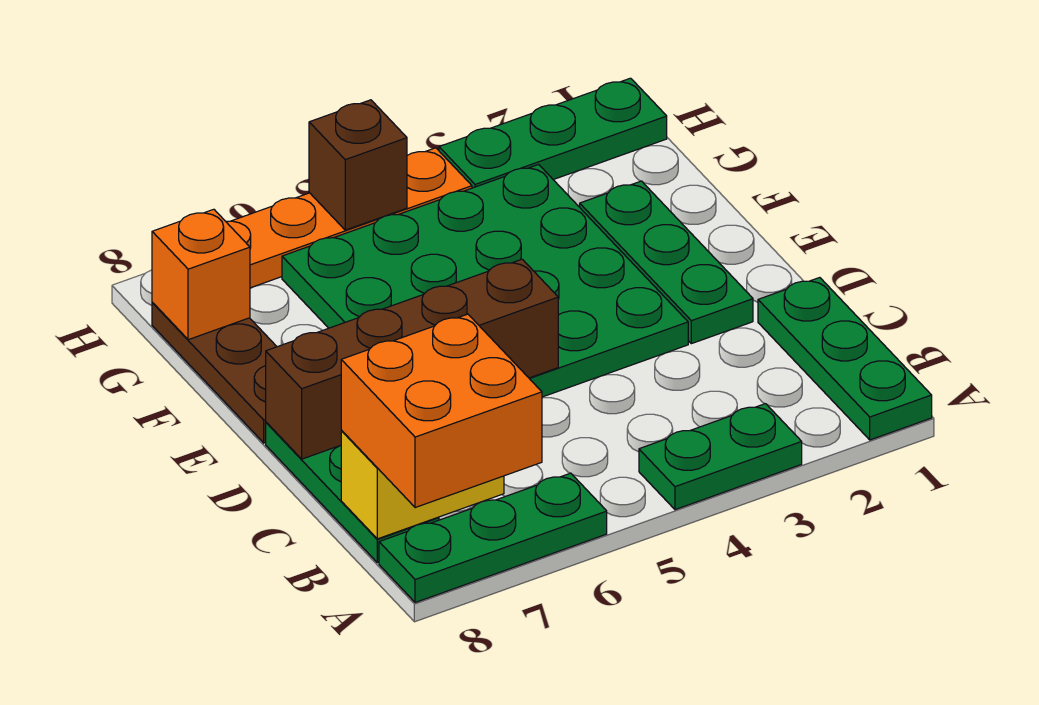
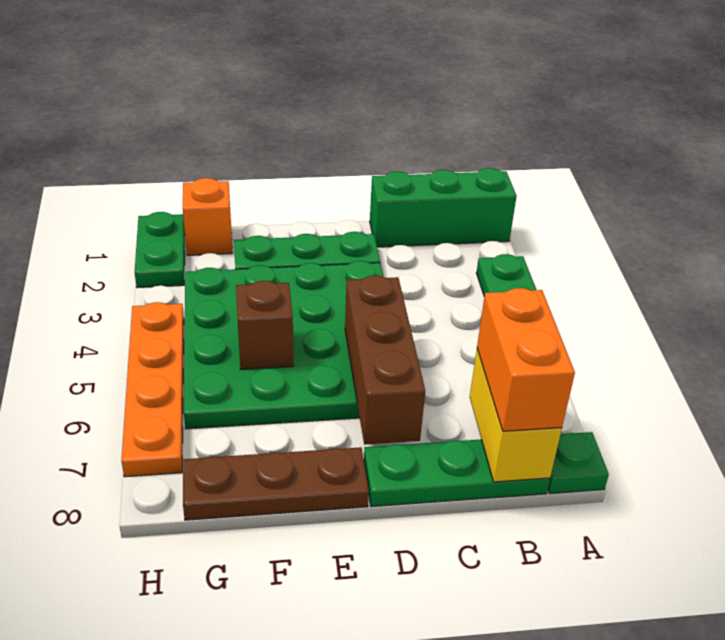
green plate A1:C1 level 1 -> green brick A1:C1 level 1
green plate A6:A8 level 1 -> green plate A8 level 1
orange brick A7:B8 level 3 -> orange brick B7:B8 level 3
brown brick D5:D8 level 2 -> brown brick D5:D7 level 2
orange brick G8 level 2 -> orange brick G1 level 1
green plate H1:H3 level 1 -> green plate H1:H2 level 1
brown brick H5 level 2 -> brown brick F5 level 2

